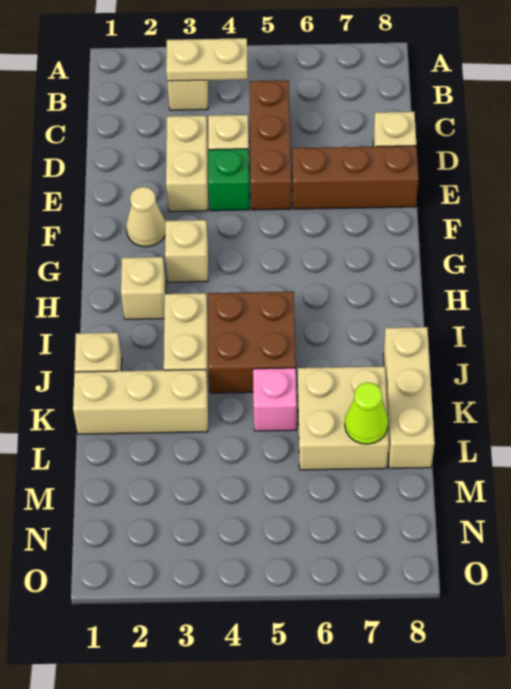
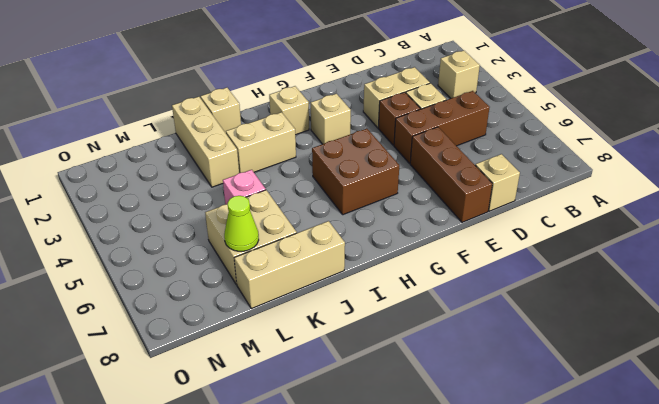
tan plate B3:B4 level 2 -> none
green brick E4 level 1 -> brown brick E4 level 1
tan cone F2 level 1 -> none
brown brick I4:J5 level 1 -> brown brick G5:H6 level 1

